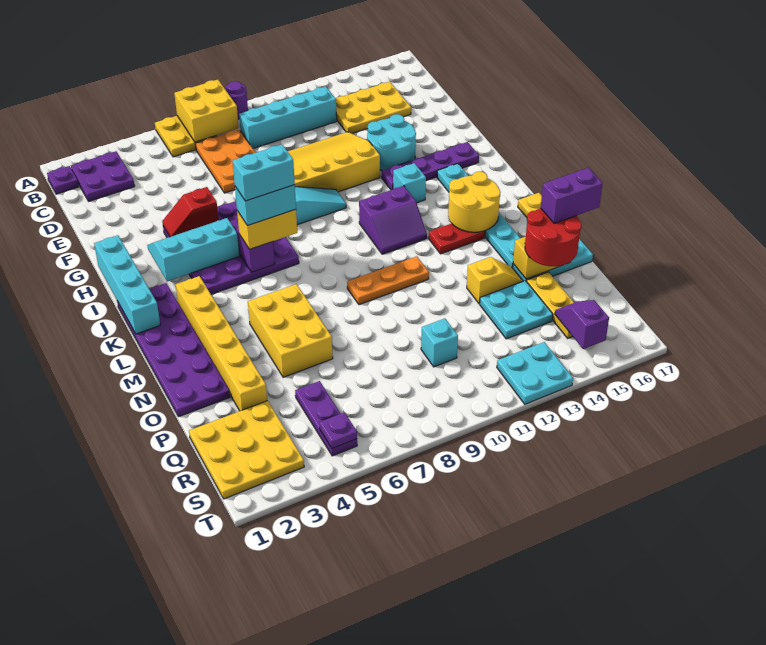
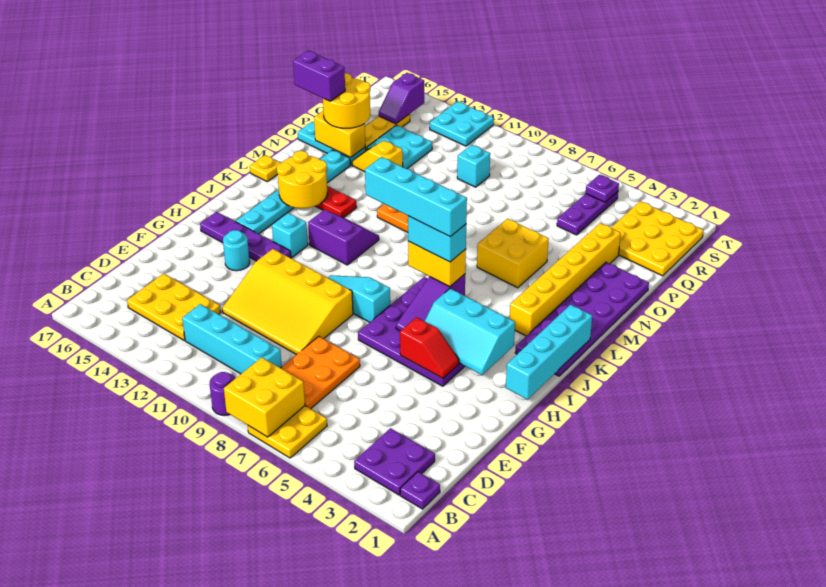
cyan round brick F13:G14 level 1 -> cyan round brick G14 level 1
cyan brick J6:J7 level 5 -> cyan brick J6:J9 level 5
yellow brick M5:O6 level 1 -> yellow brick M5:N6 level 1
red round brick O15:P16 level 3 -> yellow round brick O15:P16 level 3

